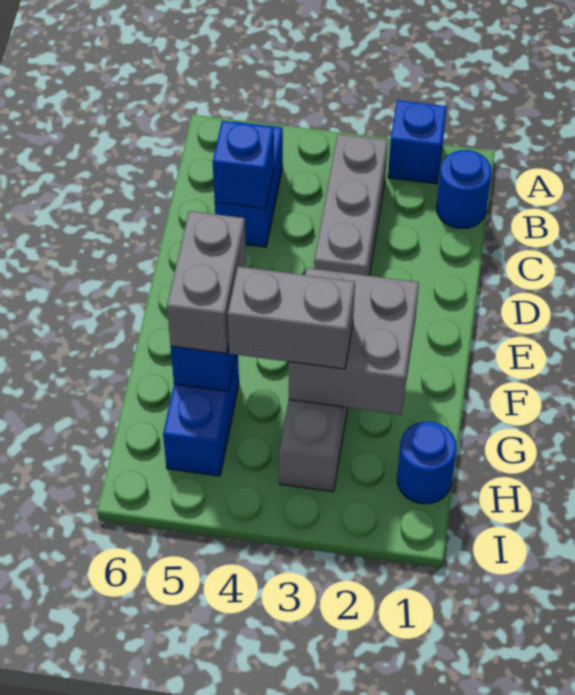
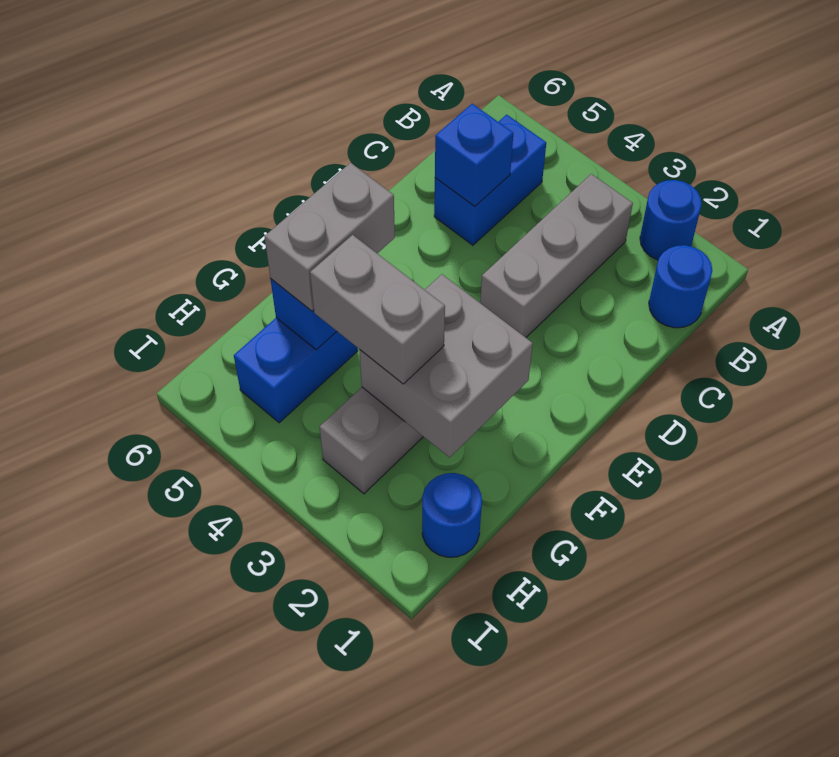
blue brick A2 level 1 -> blue round brick A2 level 1

